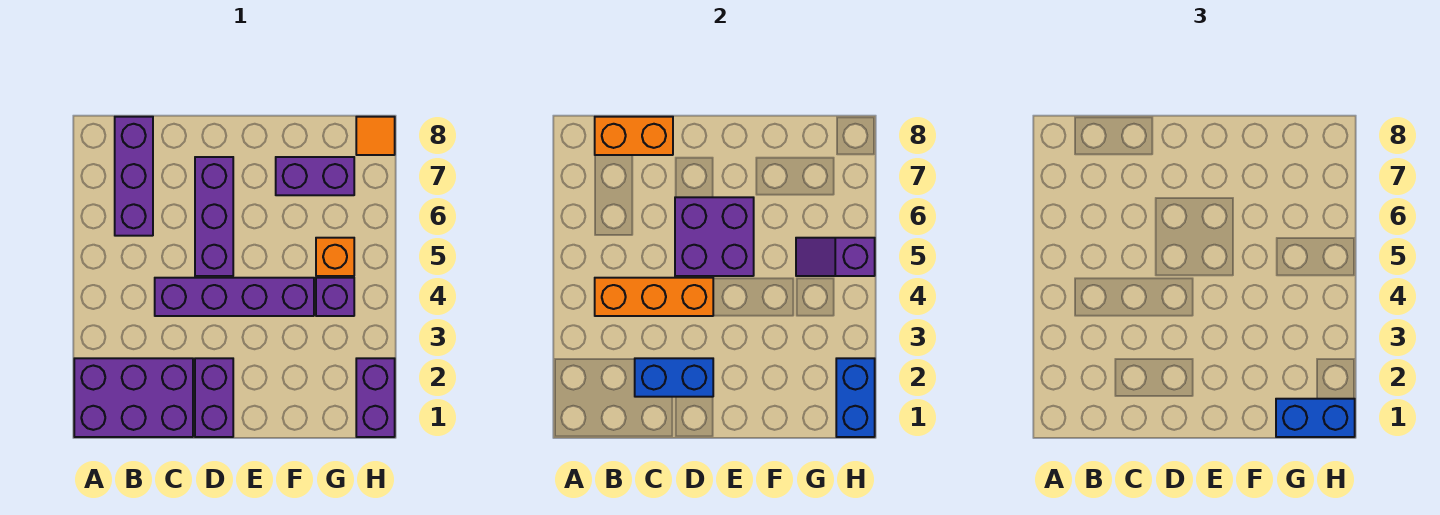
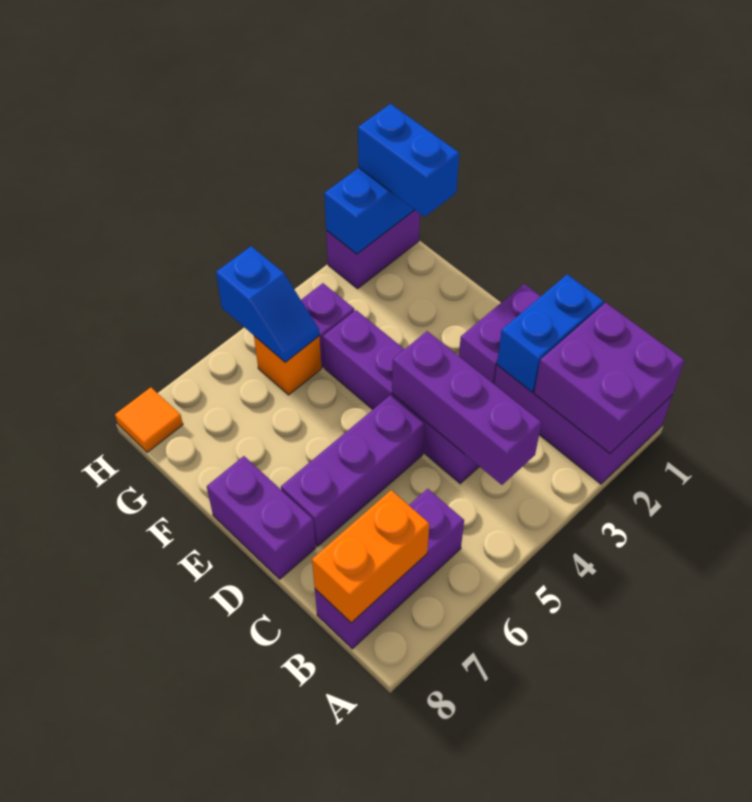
orange brick B4:D4 level 2 -> purple brick B4:D4 level 2
orange brick B8:C8 level 2 -> orange brick B7:B8 level 2
blue brick C2:D2 level 2 -> blue brick C1:C2 level 2
purple brick D5:E6 level 2 -> purple brick A1:B2 level 2
purple brick F7:G7 level 1 -> purple brick D8:E8 level 1
purple slope G5:H5 level 2 top H -> blue slope G5:H5 level 2 top H

